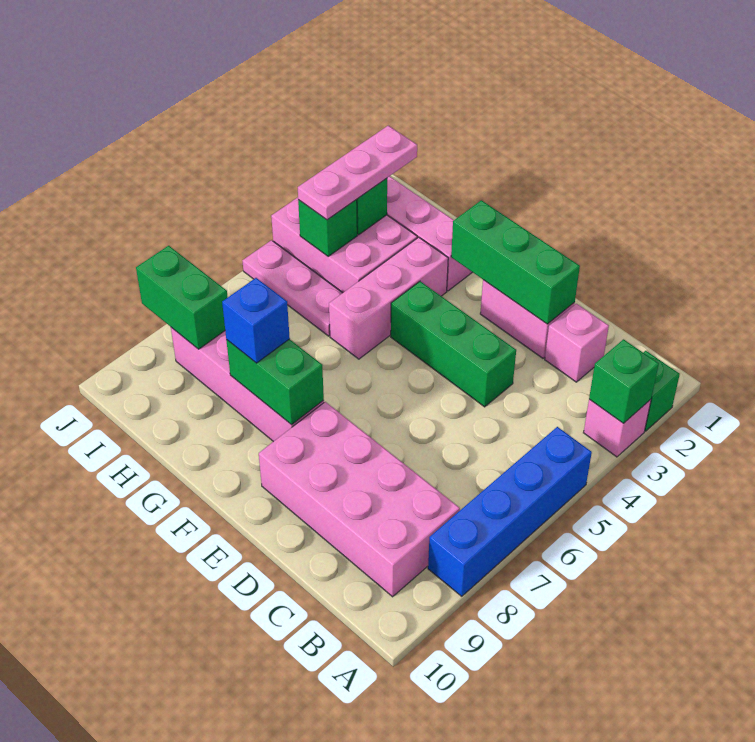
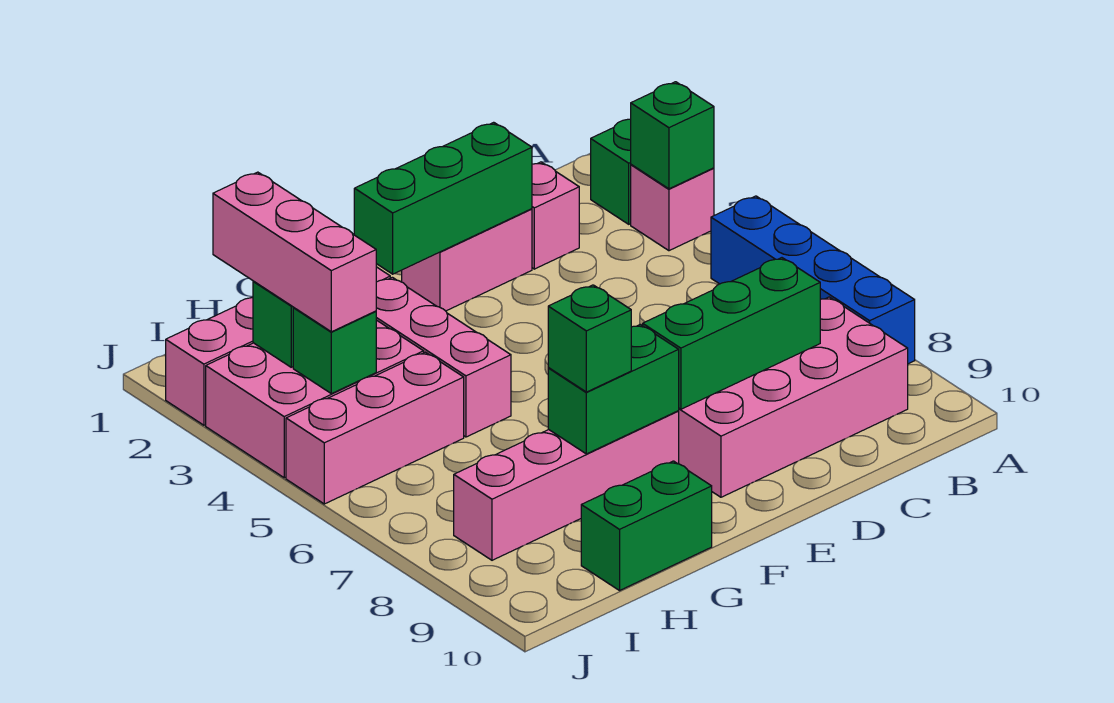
green brick D4:F4 level 1 -> green brick C8:E8 level 2
blue brick G8 level 3 -> green brick G8 level 3
pink plate H5:J5 level 1 -> pink brick H5:J5 level 1
pink plate I2:I4 level 3 -> pink brick I2:I4 level 3
green brick I8:J8 level 2 -> green brick G10:H10 level 1

